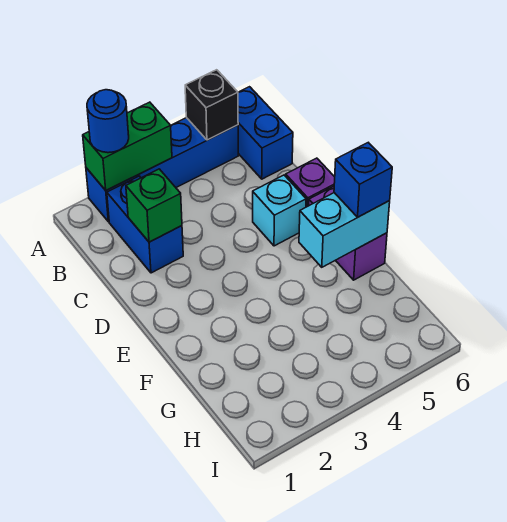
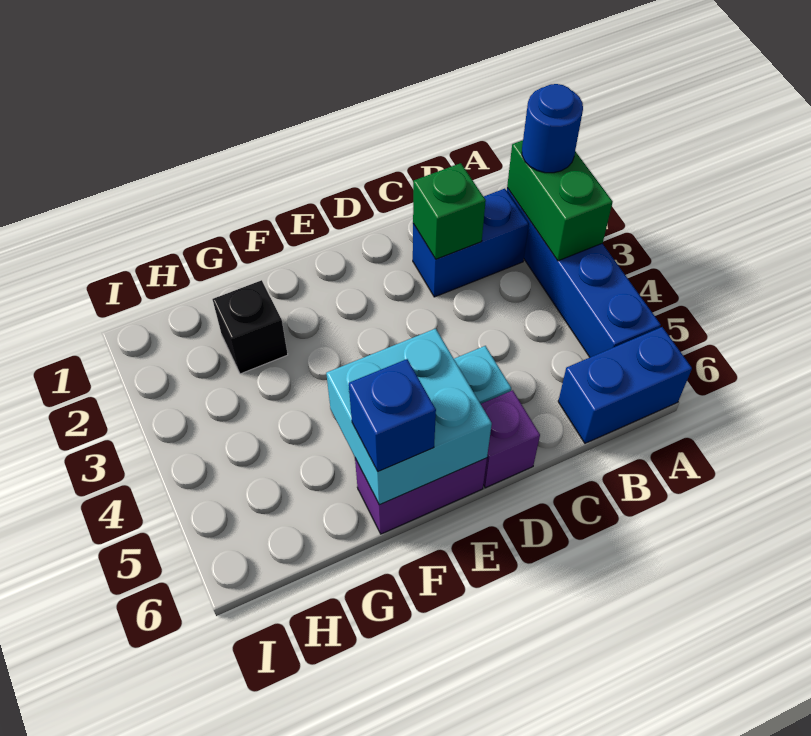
black brick A5 level 2 -> black brick G2 level 1
cyan brick F5:F6 level 2 -> cyan brick E5:F6 level 2

